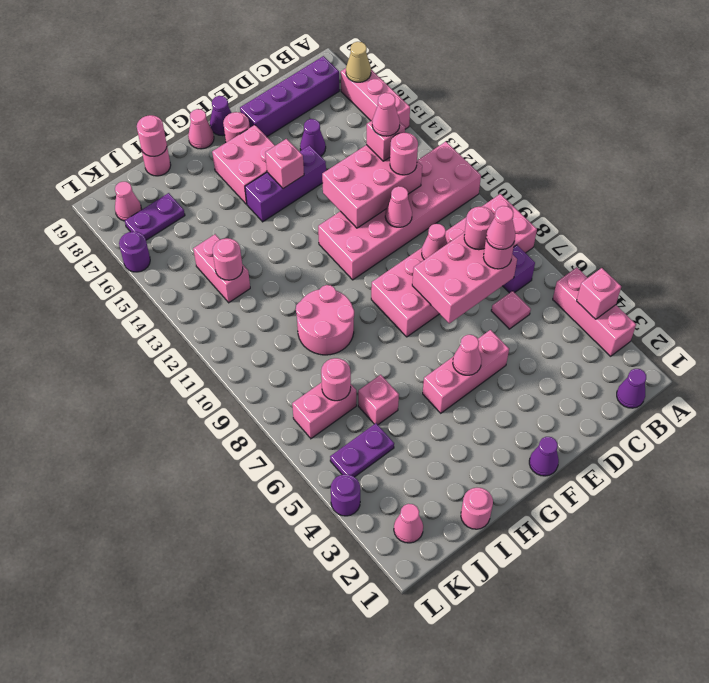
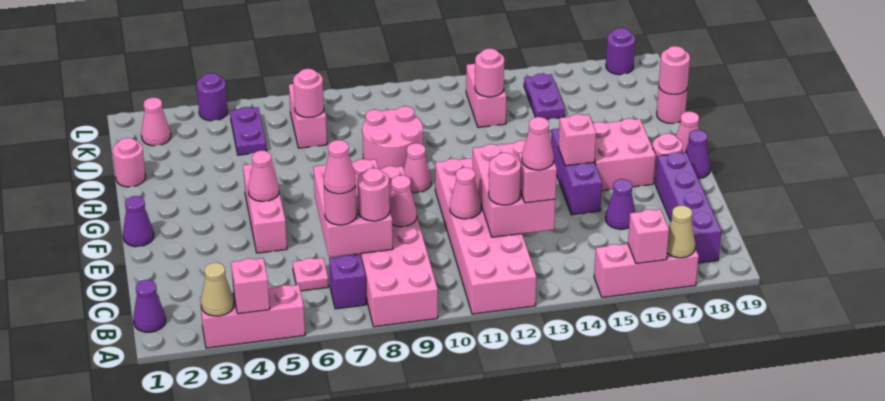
none -> tan cone A3 level 2
pink brick I6 level 1 -> pink brick A16 level 2
pink brick J13:J14 level 1 -> pink brick J13:K13 level 1
purple plate J17:K17 level 1 -> purple plate J15:K15 level 1
pink cone K18 level 1 -> pink cone G10 level 1
purple round brick L16 level 1 -> purple round brick L18 level 1

